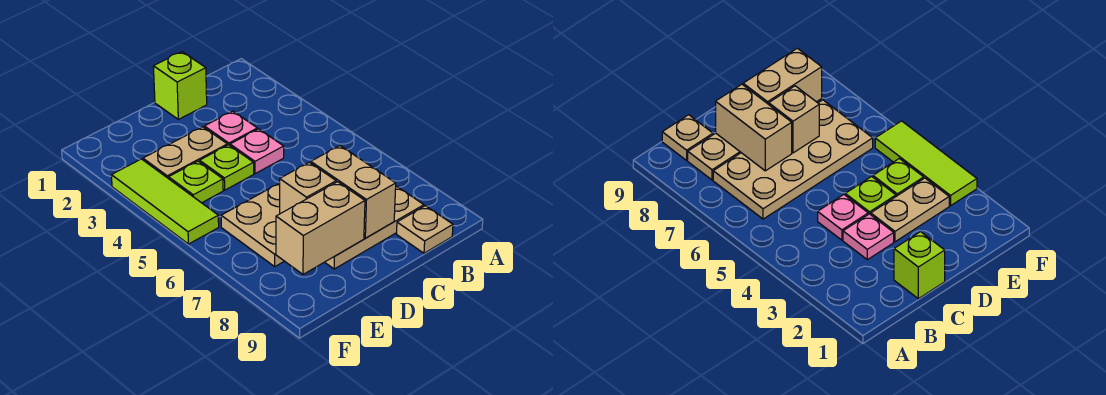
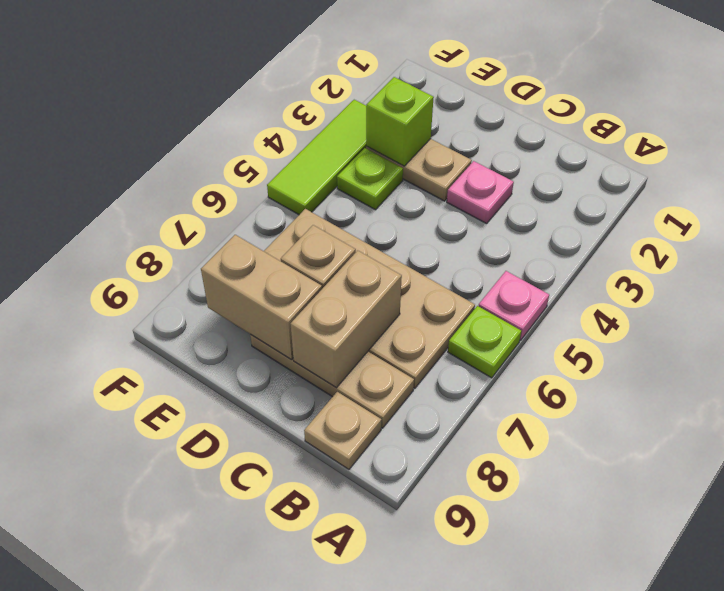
lime brick C1 level 1 -> lime brick E3 level 2
pink plate C4 level 1 -> pink plate A5 level 1
lime plate D4 level 1 -> lime plate A6 level 1

